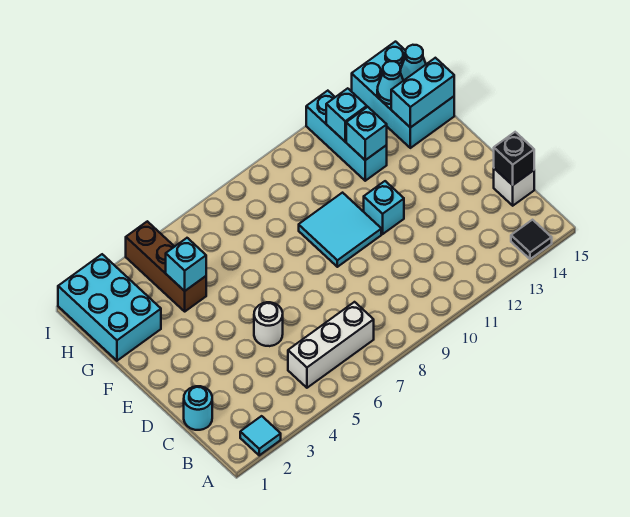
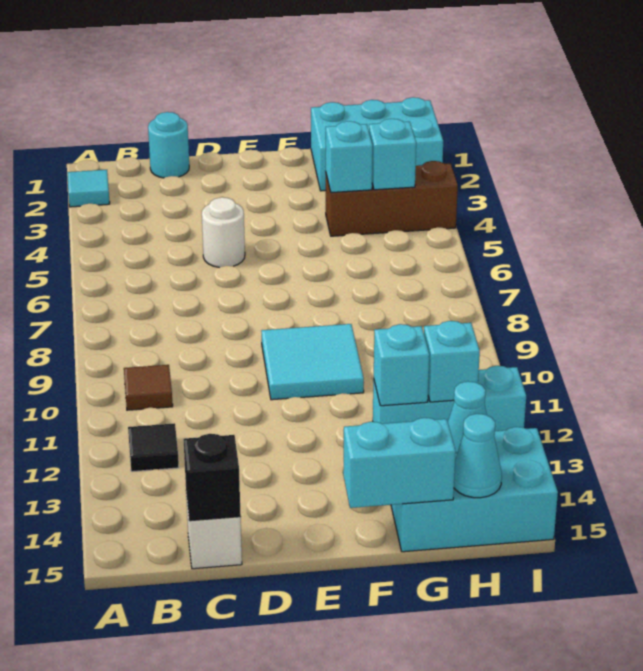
black tile A14 level 1 -> black tile B12 level 1
white brick B5:B7 level 1 -> none
none -> brown tile B10 level 1
cyan brick E11 level 1 -> cyan brick H4 level 2
cyan brick G14:G15 level 2 -> cyan brick F15:G15 level 2

